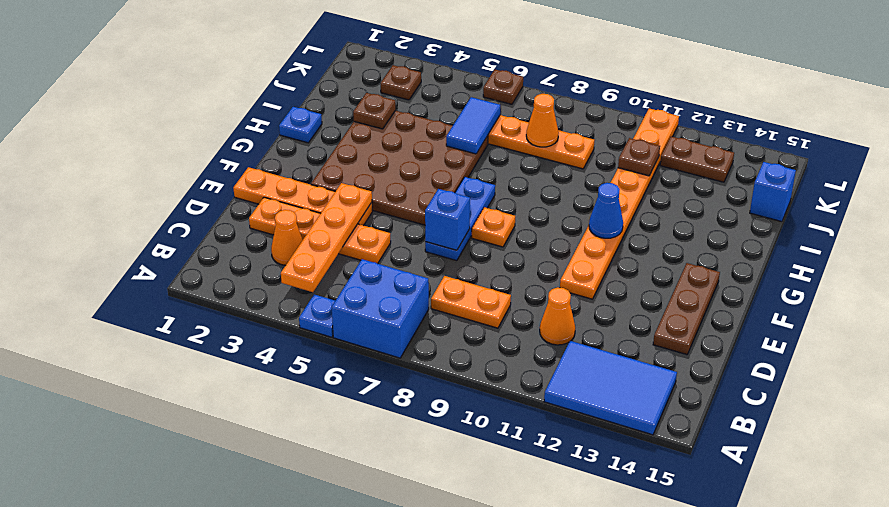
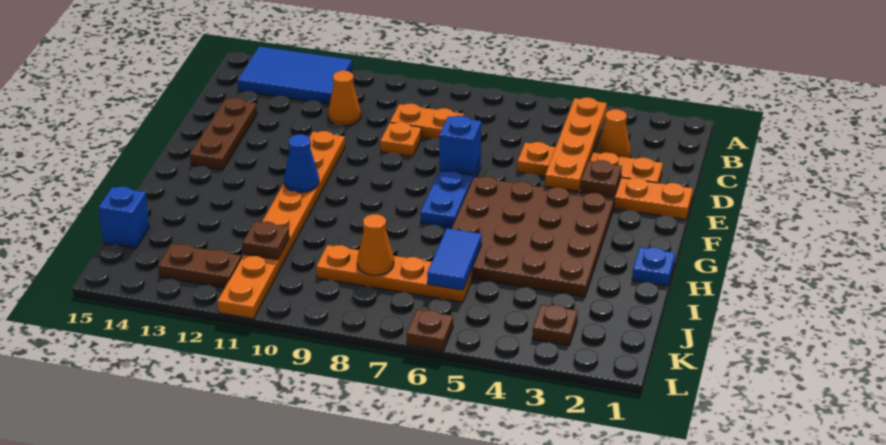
blue plate A5 level 1 -> none
blue brick A6:B7 level 1 -> none
orange plate F8 level 1 -> orange plate D9 level 1
brown plate I3 level 2 -> brown plate E3 level 2

